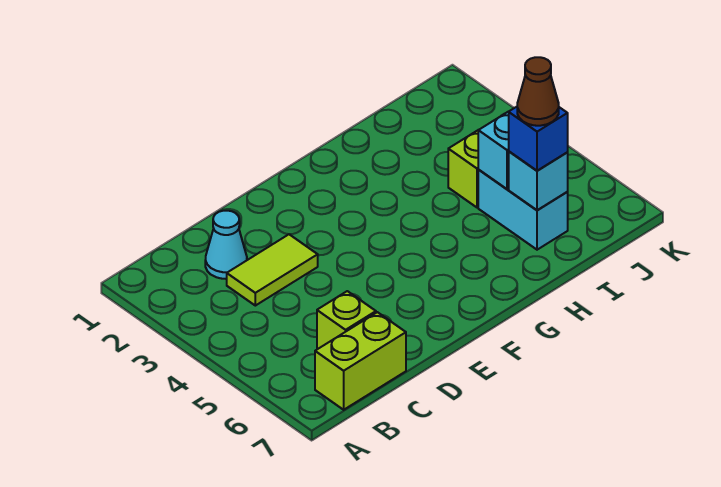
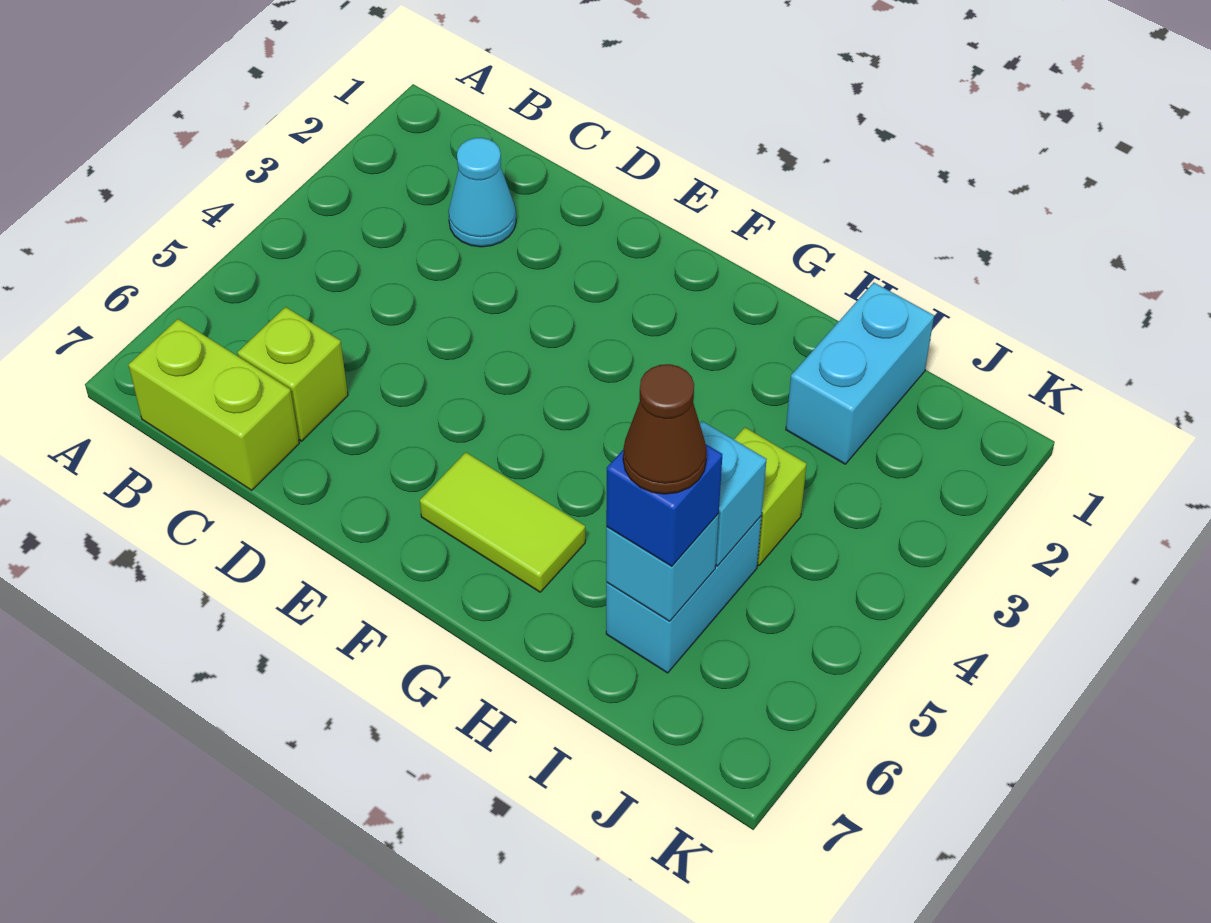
lime tile C3:D3 level 1 -> lime tile F6:G6 level 1
none -> cyan brick I1:I2 level 1

